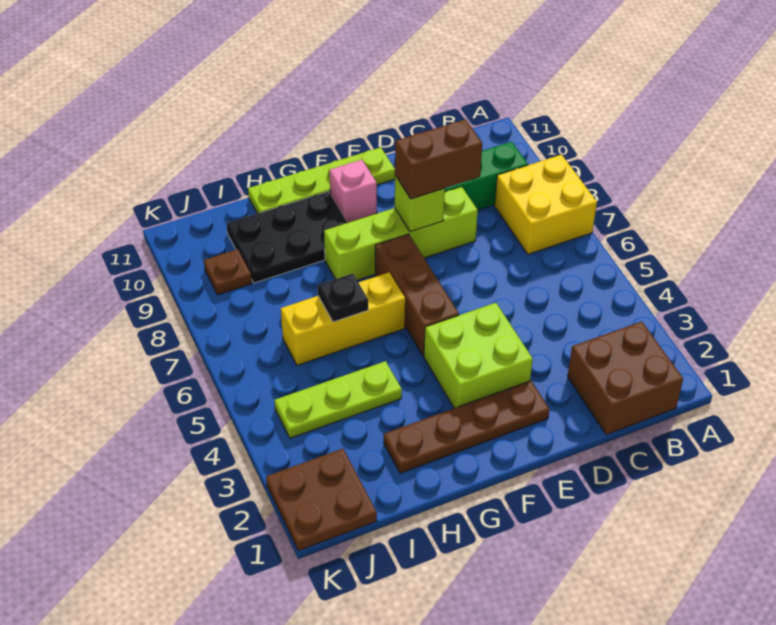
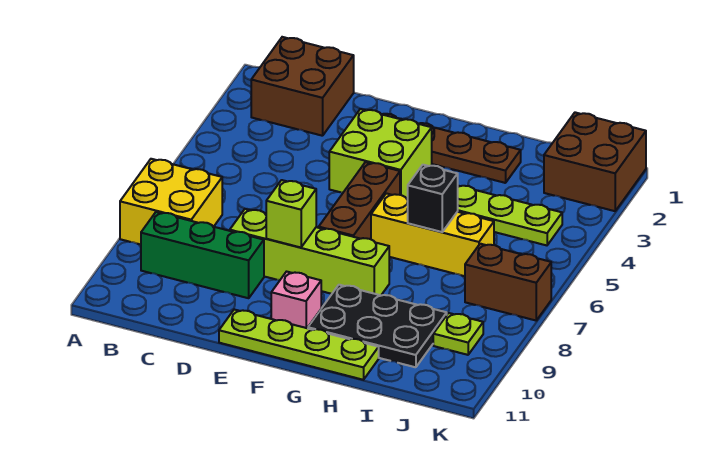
brown brick D8:E8 level 3 -> brown brick J7:K7 level 1
black plate H6 level 2 -> black brick H6 level 2
brown plate J1:K2 level 1 -> brown brick J1:K2 level 1
brown plate J9 level 1 -> lime plate J9 level 1

